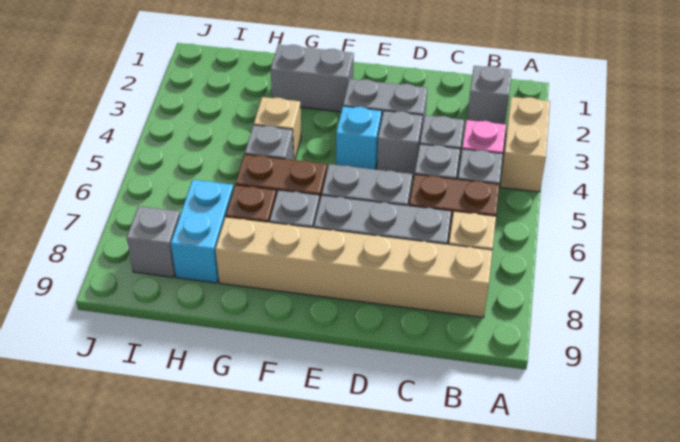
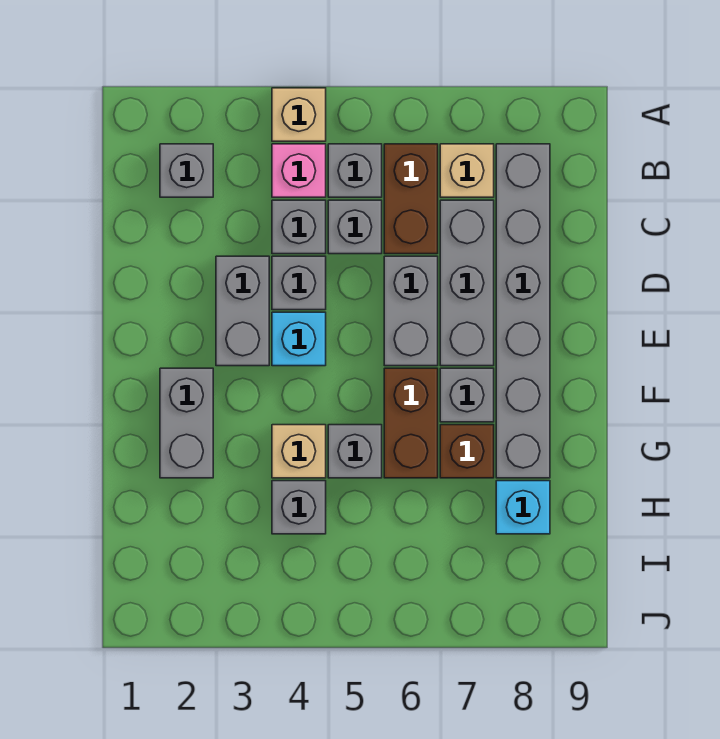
tan brick A3:A4 level 1 -> tan brick A4 level 1
tan brick B8:G8 level 1 -> grey brick B8:G8 level 1
cyan brick H7:H8 level 1 -> cyan brick H8 level 1
grey brick I8 level 1 -> grey brick H4 level 1

